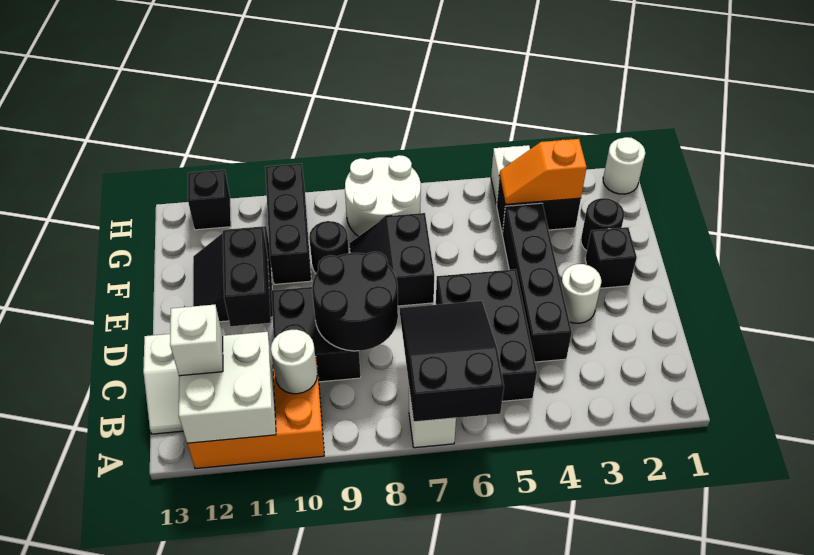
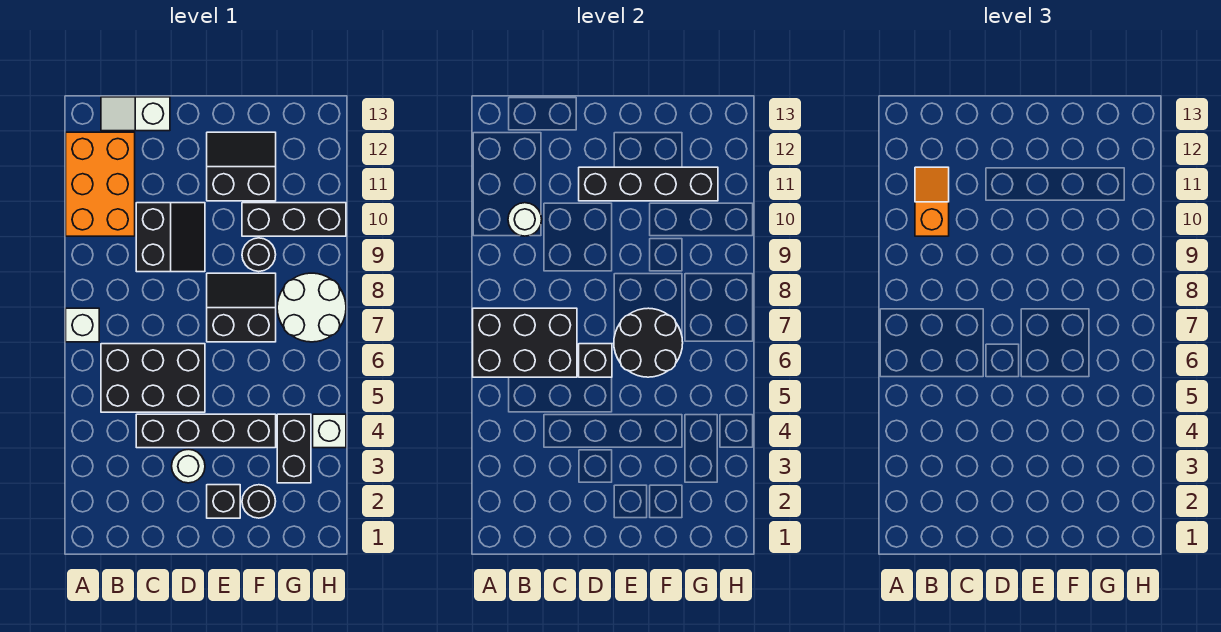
black slope A6:C7 level 2 top A -> black brick A6:C7 level 2
white brick A11:B12 level 2 -> none
white brick B12 level 3 -> none
black round brick C8:D9 level 2 -> black round brick E6:F7 level 2
black brick C9:D10 level 1 -> black slope C9:D10 level 1 top C
black brick D11:E11 level 2 -> black brick D11:G11 level 2
orange slope G3:G4 level 2 top 3 -> orange slope B10:B11 level 3 top 10
white round brick H1 level 1 -> none
black brick H12 level 1 -> black brick D6 level 2

